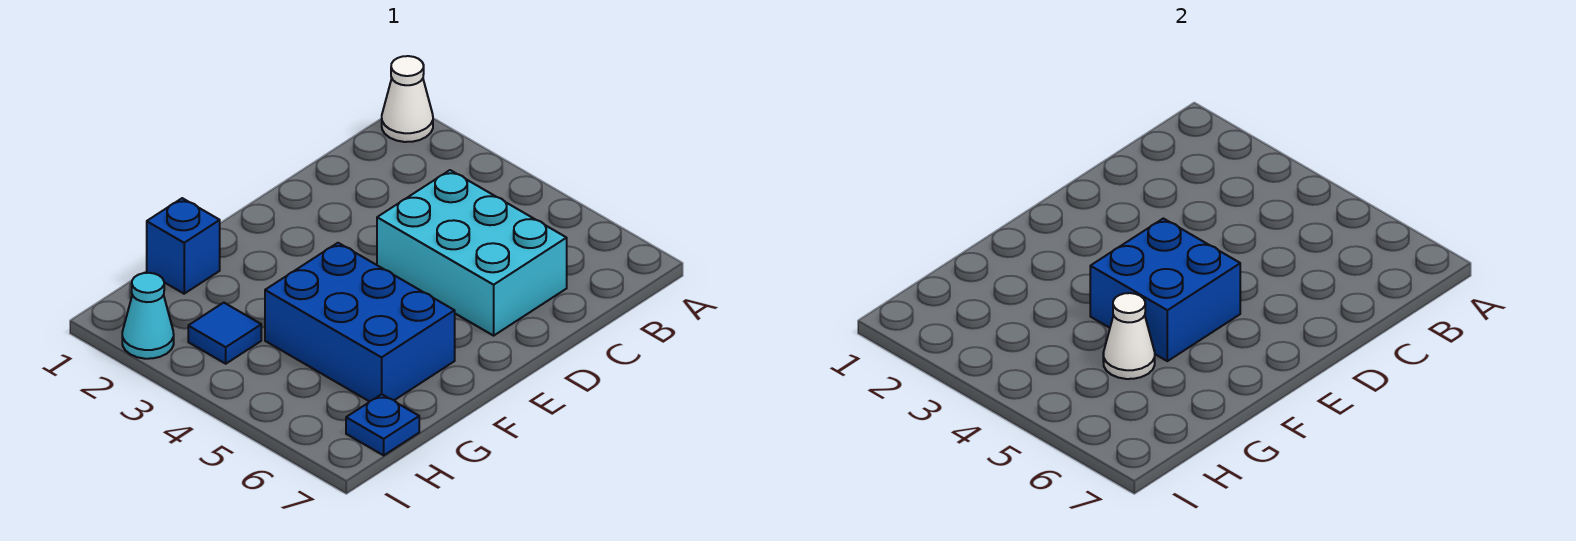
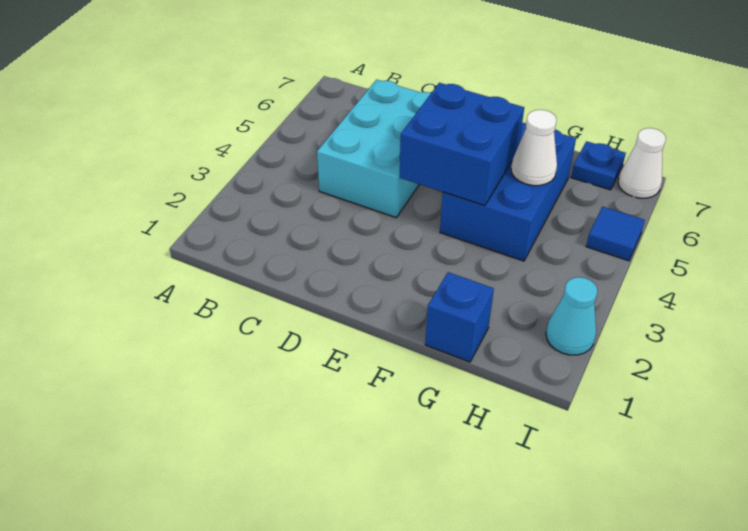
white cone A1 level 1 -> white cone I7 level 1
blue tile H3 level 1 -> blue tile I5 level 1

